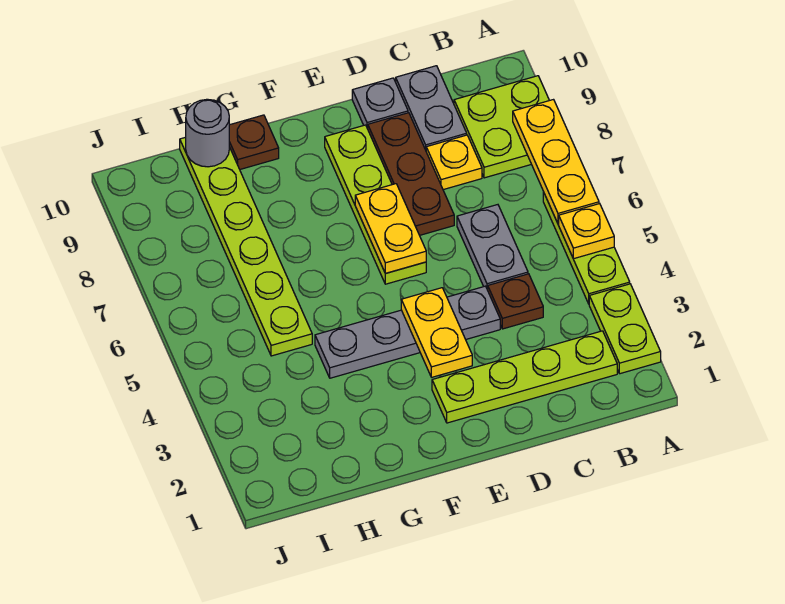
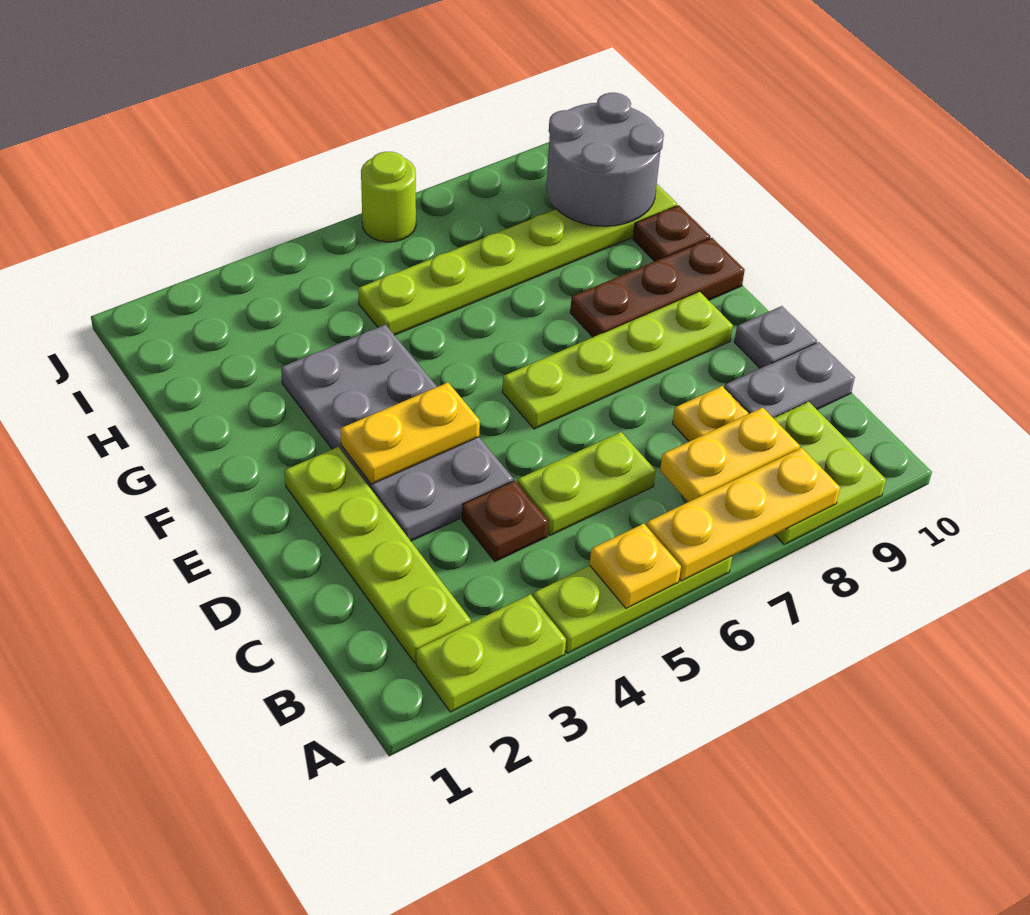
grey plate C5:C6 level 1 -> lime plate C5:C6 level 1
grey plate D4:G4 level 1 -> grey plate D3:G4 level 1
brown plate D7:D9 level 1 -> brown plate F8:F10 level 1
yellow plate E6:E7 level 2 -> yellow plate B7:B8 level 2
grey round brick H10 level 2 -> grey round brick H9:I10 level 2
none -> lime round brick J6 level 1

